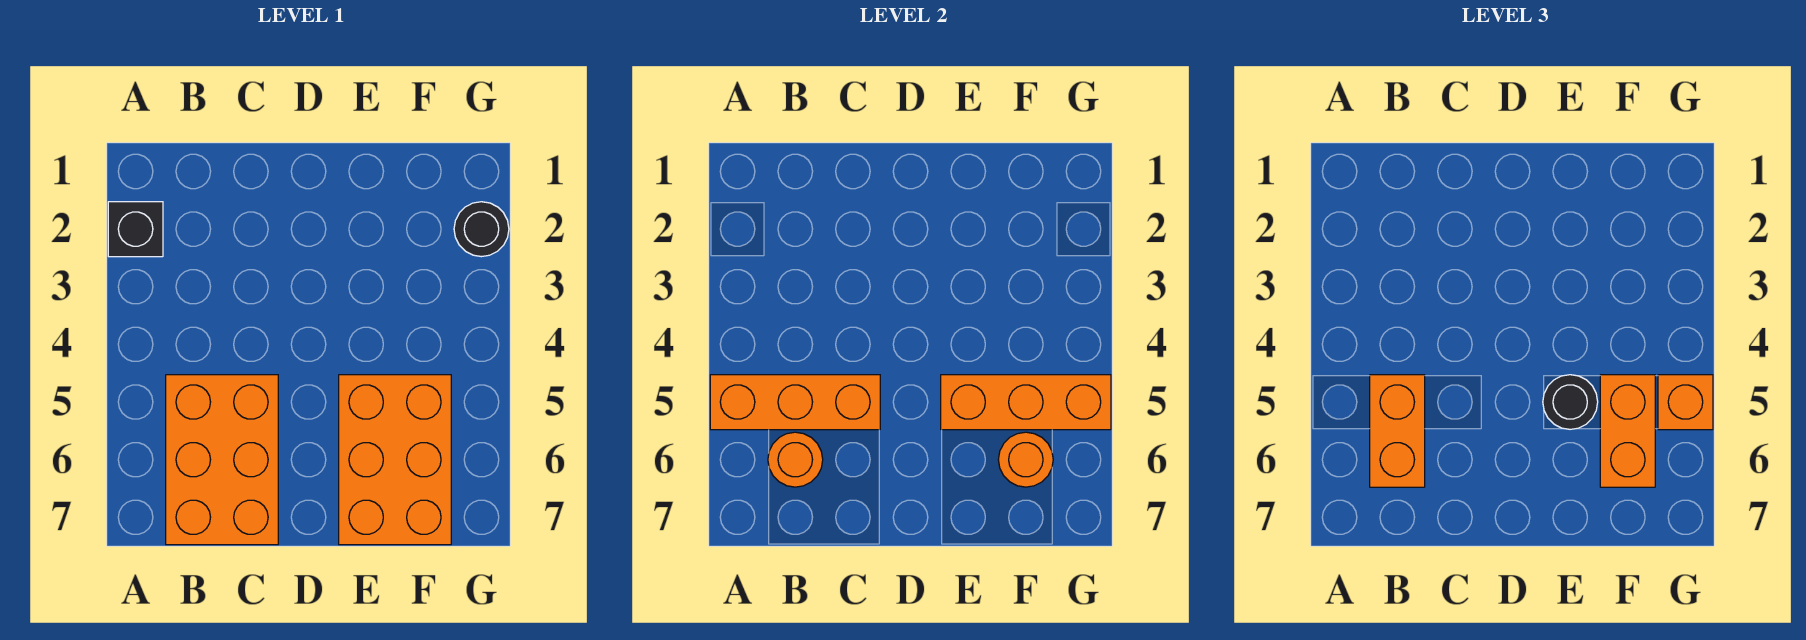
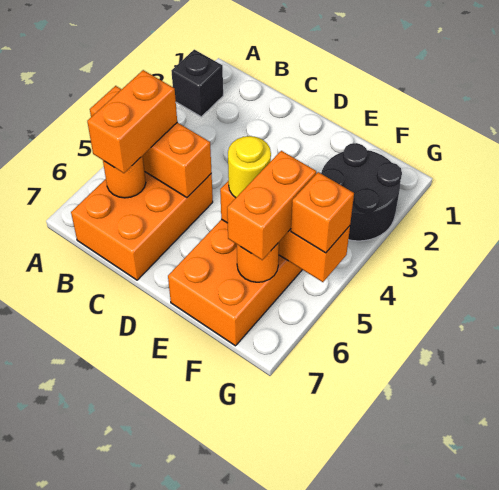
black round brick E5 level 3 -> yellow round brick E5 level 3
black round brick G2 level 1 -> black round brick F2:G3 level 1

